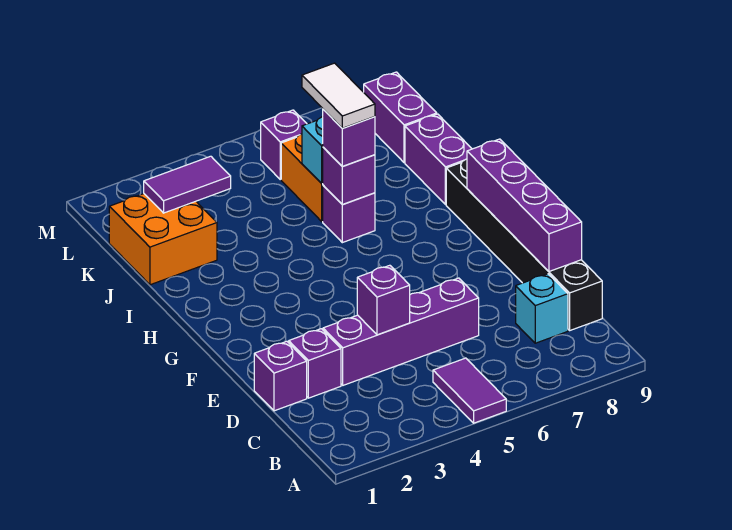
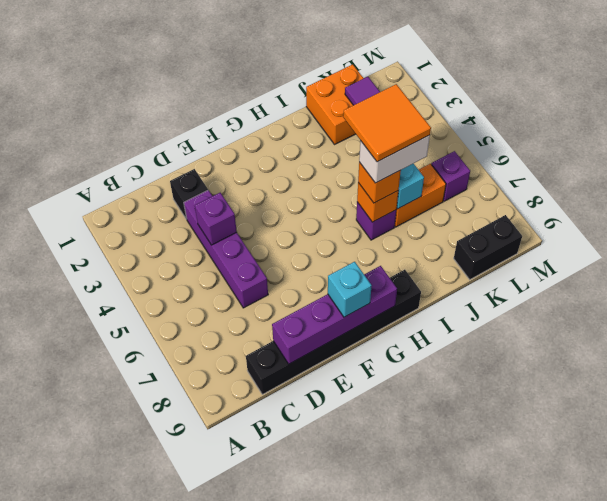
purple tile A5:B5 level 1 -> none
cyan brick C8 level 1 -> cyan brick F9 level 3
purple brick D1 level 1 -> none
purple brick D2 level 1 -> black brick D2 level 1
none -> orange tile I5:J6 level 5
purple brick I6 level 2 -> orange brick I6 level 2
purple brick I6 level 3 -> orange brick I6 level 3
white tile I6:J6 level 4 -> white brick I6:J6 level 4
purple brick I9:J9 level 1 -> none
purple brick K9:L9 level 1 -> black brick K9:L9 level 1

